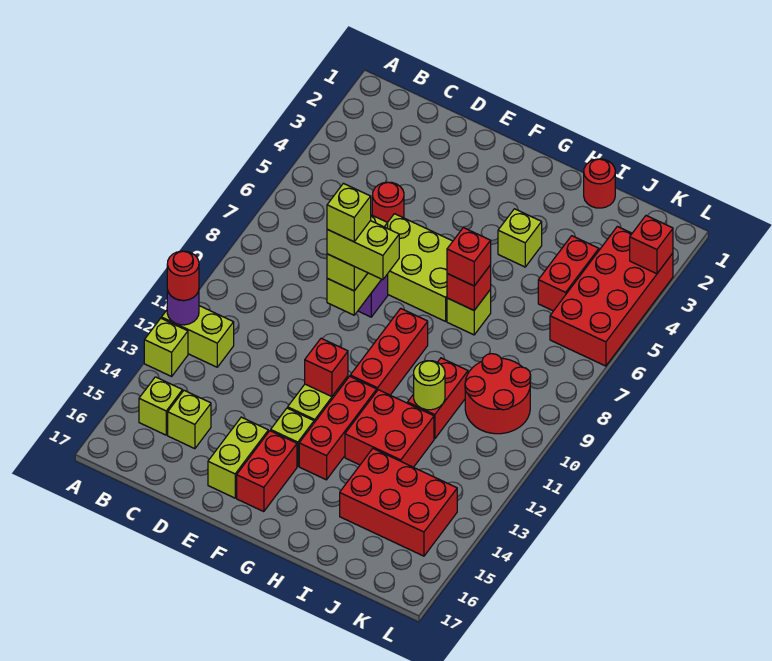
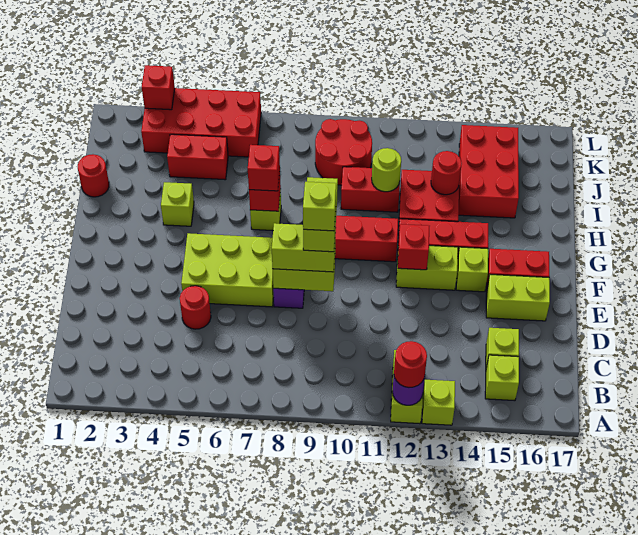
lime brick E6:G7 level 1 -> lime brick E5:F7 level 1
none -> red round brick I13 level 2

